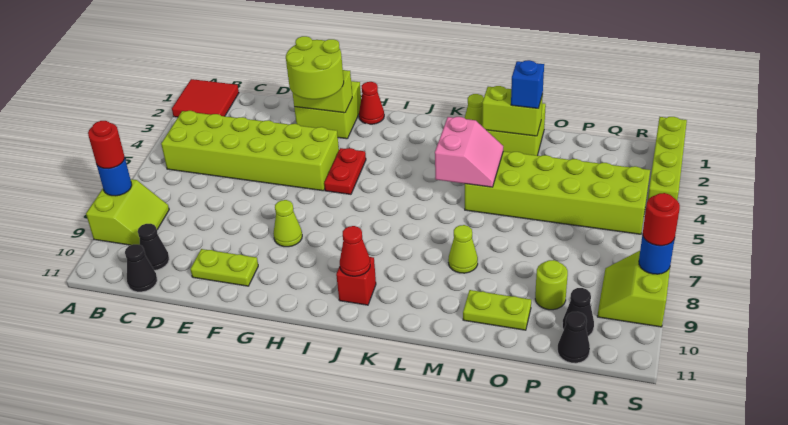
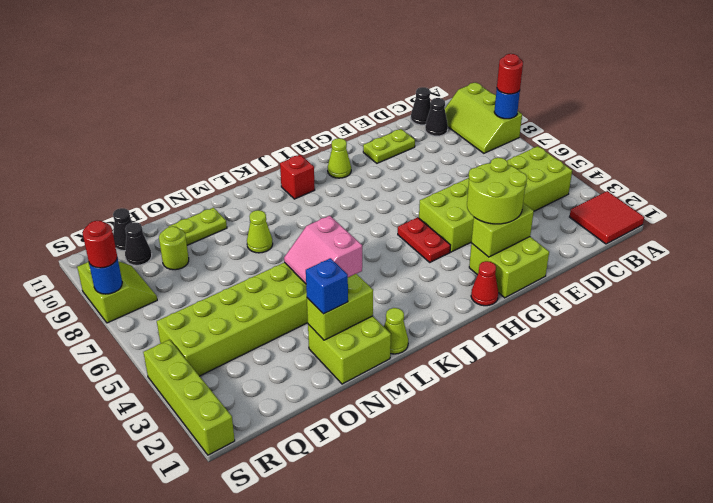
lime slope A8:B9 level 1 top A -> lime slope A8:B10 level 1 top A
lime cone G8 level 1 -> lime cone H10 level 1
red cone J10 level 2 -> none

